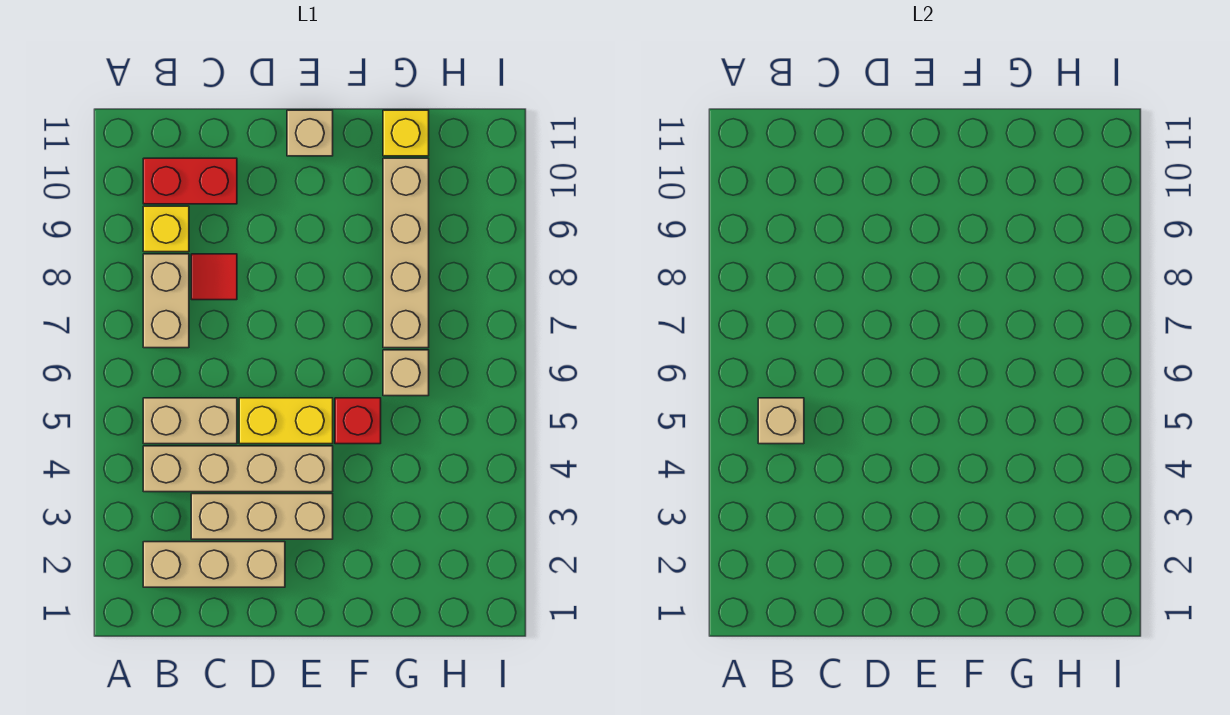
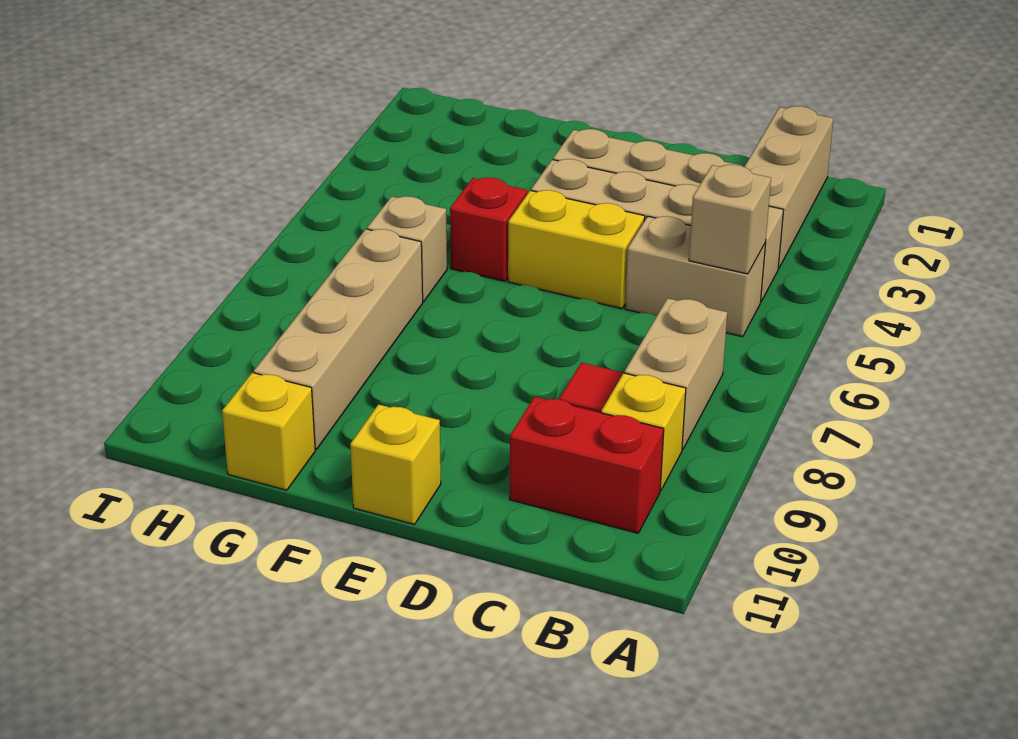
tan brick B2:D2 level 1 -> tan brick B1:B3 level 1
tan brick E11 level 1 -> yellow brick E11 level 1

